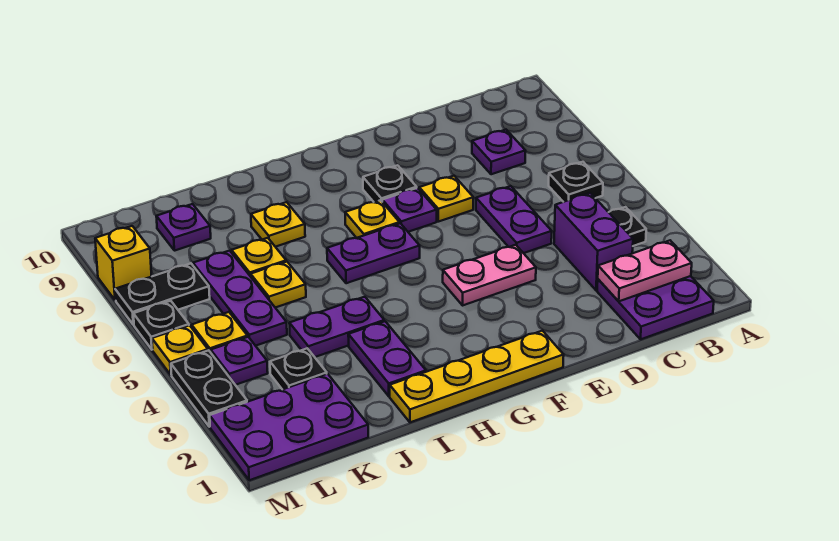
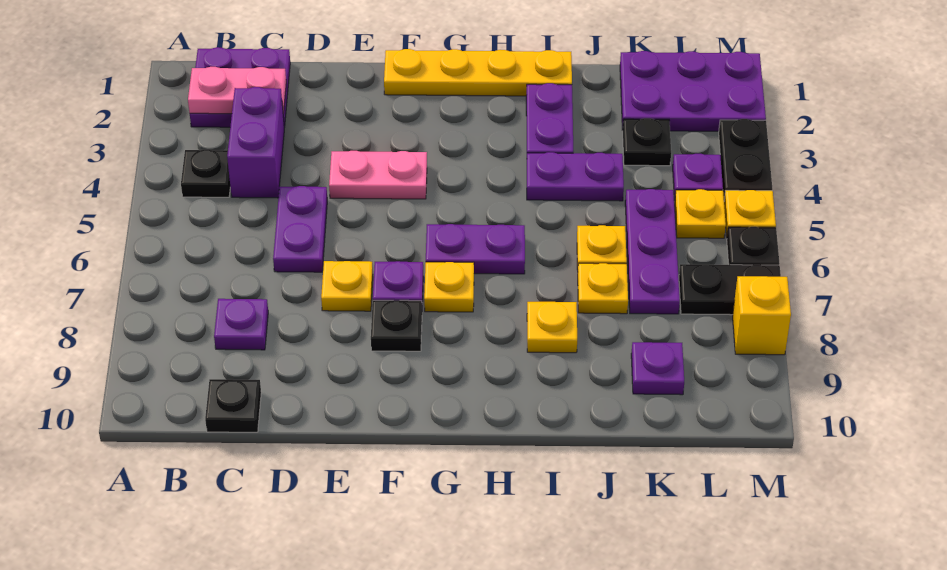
black plate B6 level 1 -> black plate C10 level 1

